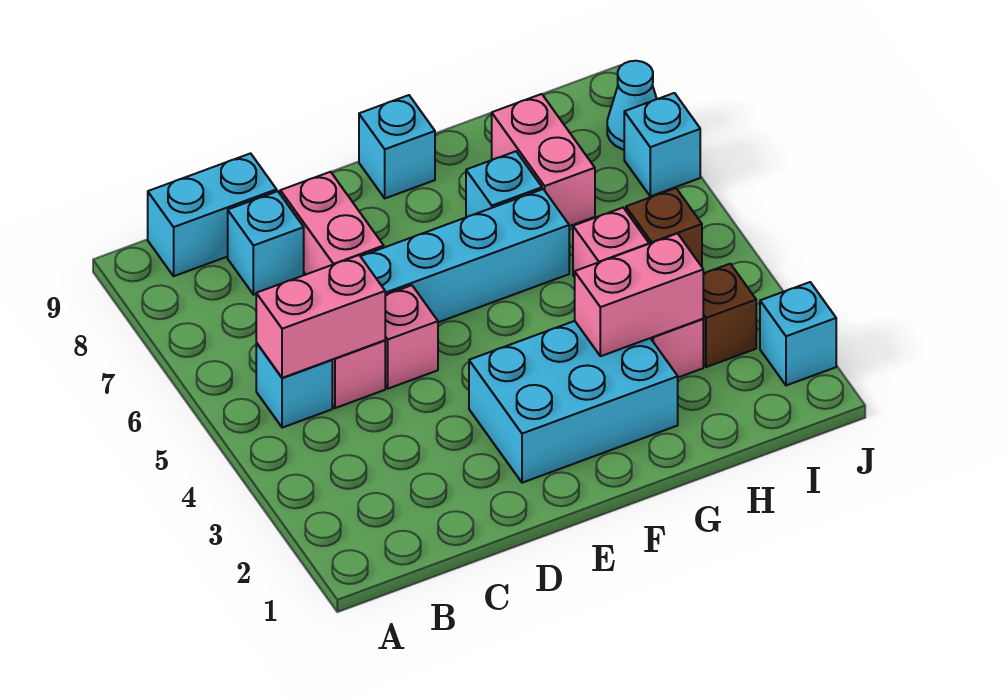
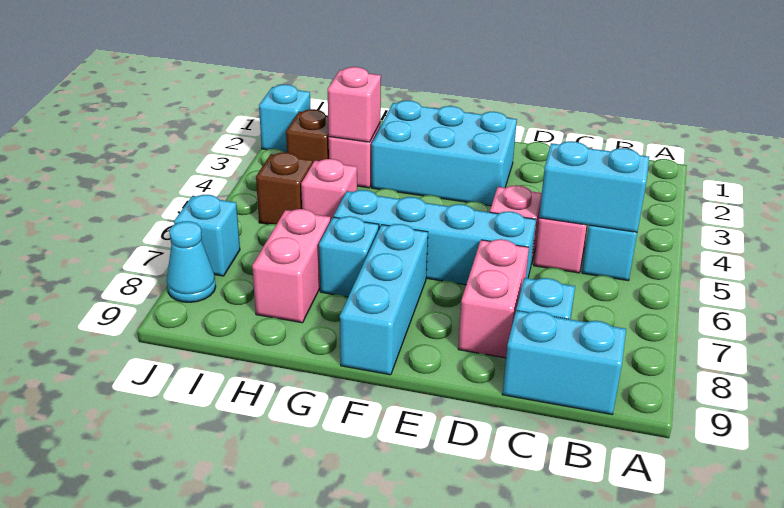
pink brick B5:C5 level 2 -> cyan brick B5:C5 level 2
cyan brick F9 level 1 -> cyan brick F7:F9 level 1
pink brick G3:H3 level 2 -> pink brick H3 level 2

